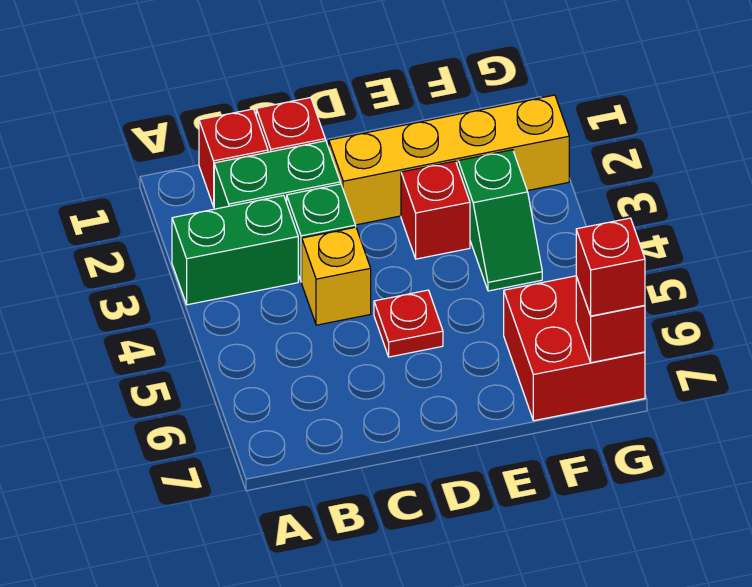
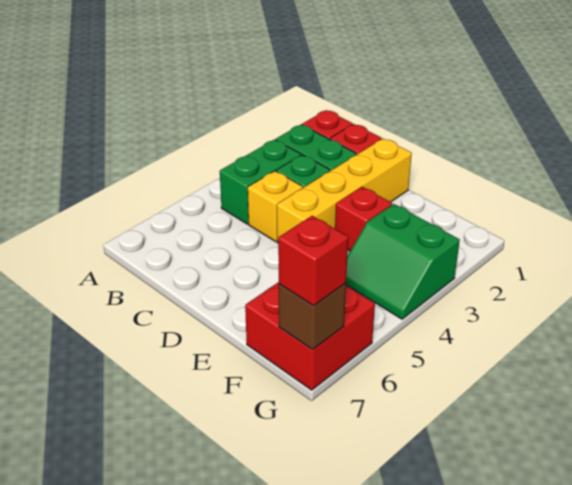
green brick A3:B3 level 1 -> green brick B3:B4 level 1
yellow brick D2:G2 level 1 -> yellow brick D1:D4 level 1
red plate D5 level 1 -> none
green slope F3:F4 level 1 top 3 -> green slope F3:G4 level 1 top 3
red brick G7 level 2 -> brown brick G7 level 2

